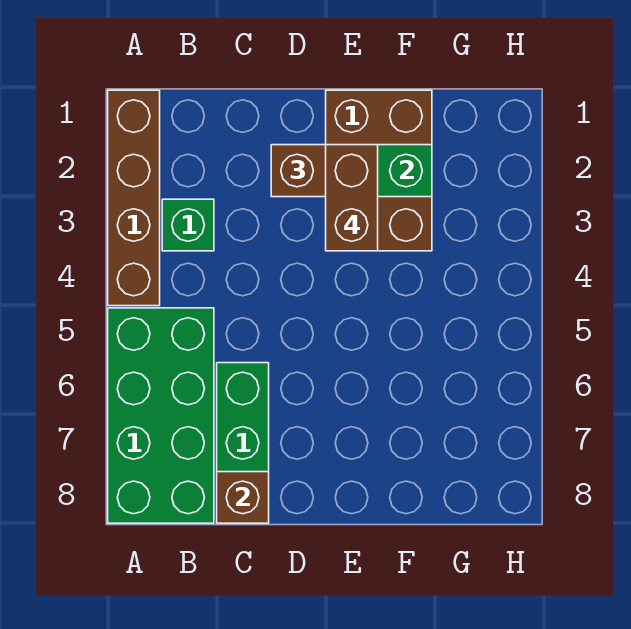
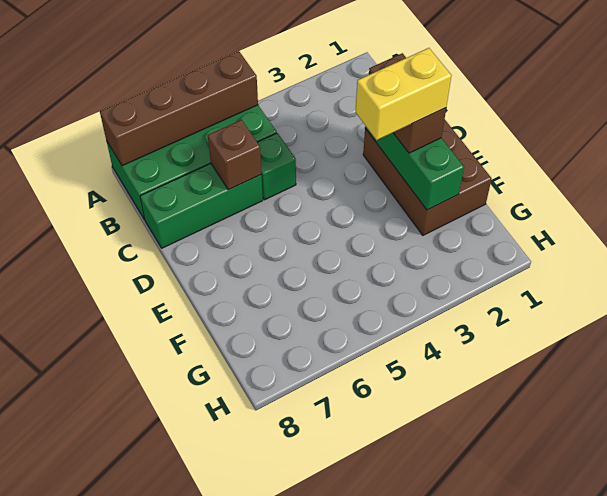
brown brick A1:A4 level 1 -> brown brick A5:A8 level 2
green brick B3 level 1 -> green brick C5 level 1
brown brick C8 level 2 -> brown brick C6 level 2
brown brick E1:F3 level 1 -> brown brick D1:F2 level 1
brown brick E2:E3 level 4 -> yellow brick E2:E3 level 4

